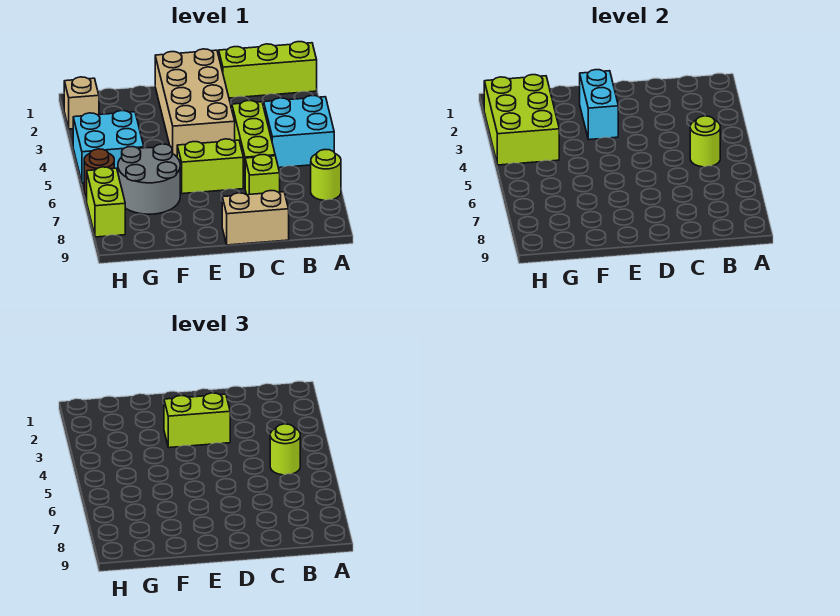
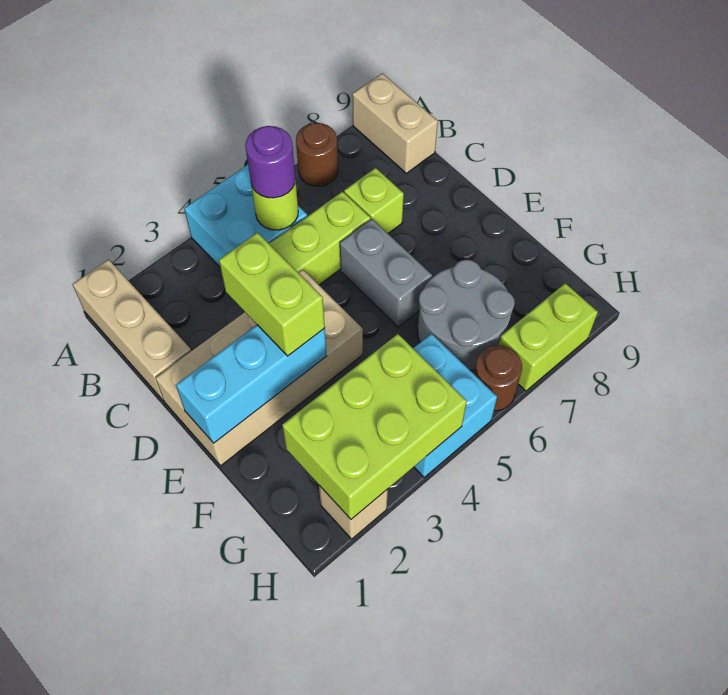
lime brick A1:C1 level 1 -> tan brick A1:C1 level 1
lime round brick A7 level 1 -> brown round brick A7 level 1
lime round brick B5 level 3 -> purple round brick B5 level 3
tan brick C9:D9 level 1 -> tan brick A9:B9 level 1
lime brick D6:E6 level 1 -> grey brick D6:E6 level 1
cyan brick E2:E3 level 2 -> cyan brick E1:E3 level 2

